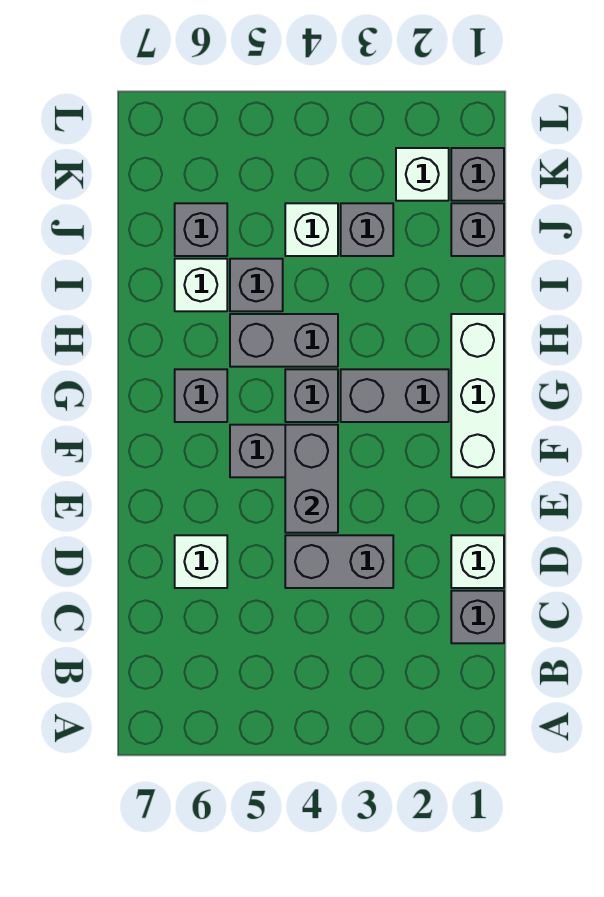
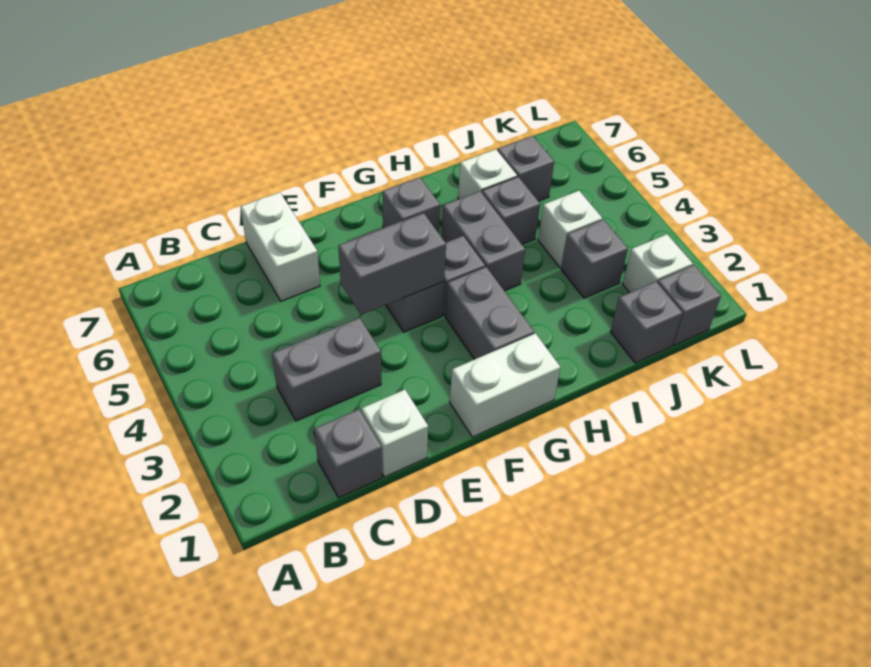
grey brick D3:D4 level 1 -> grey brick C3:D3 level 1
white brick D6 level 1 -> white brick D6:D7 level 1
white brick F1:H1 level 1 -> white brick F1:G1 level 1

